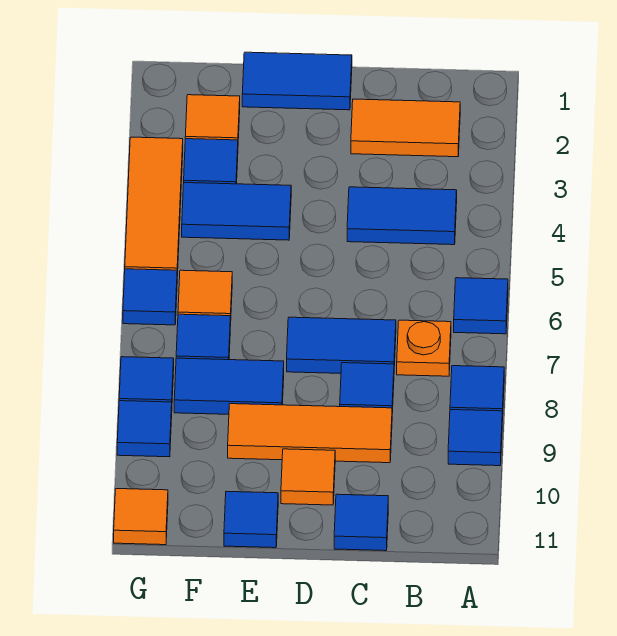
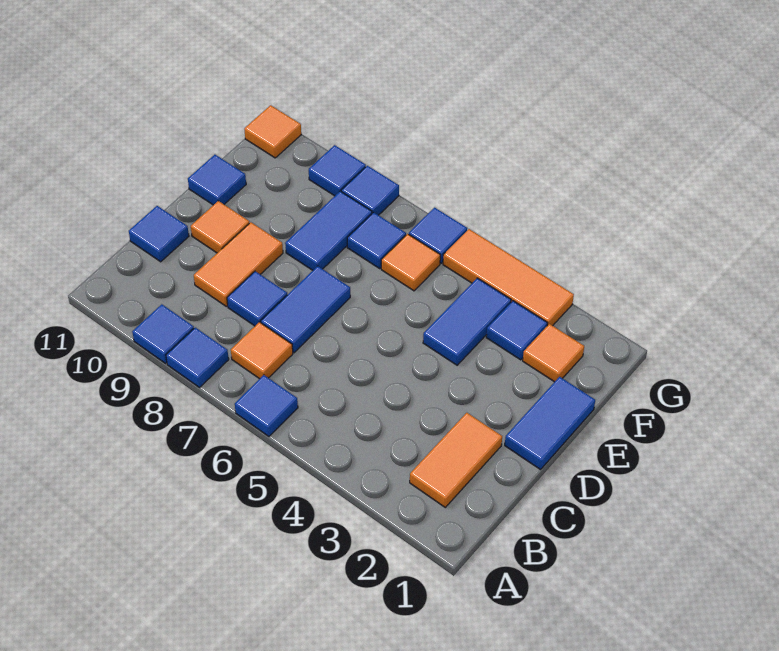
blue tile B4:C4 level 1 -> none
orange plate B7 level 1 -> orange tile B7 level 1
orange tile C9:E9 level 1 -> orange tile C9:D9 level 1

